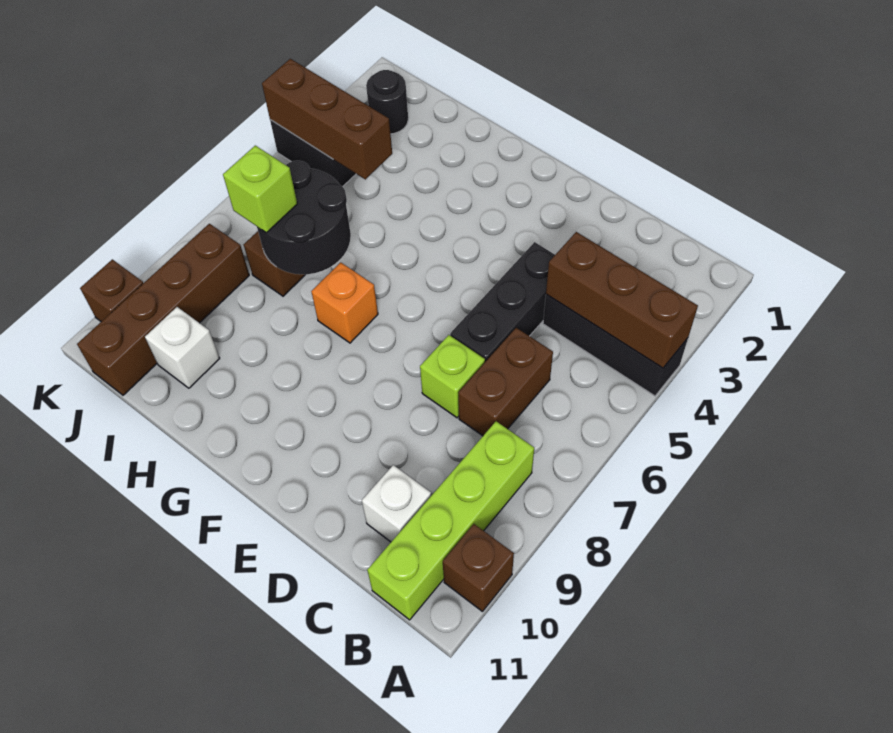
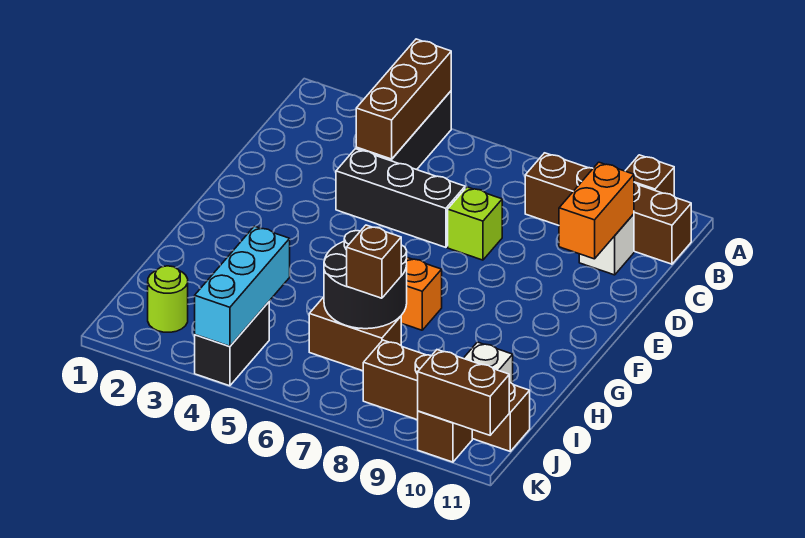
lime brick B8:B11 level 1 -> brown brick B8:B11 level 1
brown brick C6:C7 level 1 -> brown brick K10:K11 level 2
none -> orange brick C10:D10 level 2
brown brick I4:K4 level 2 -> cyan brick I4:K4 level 2
lime brick I7 level 3 -> brown brick I7 level 3
black round brick J2 level 1 -> lime round brick J2 level 1

